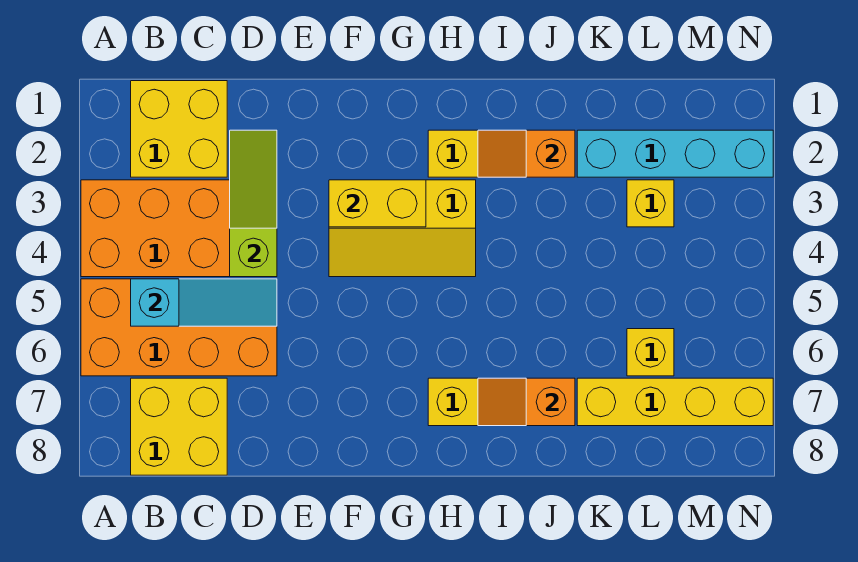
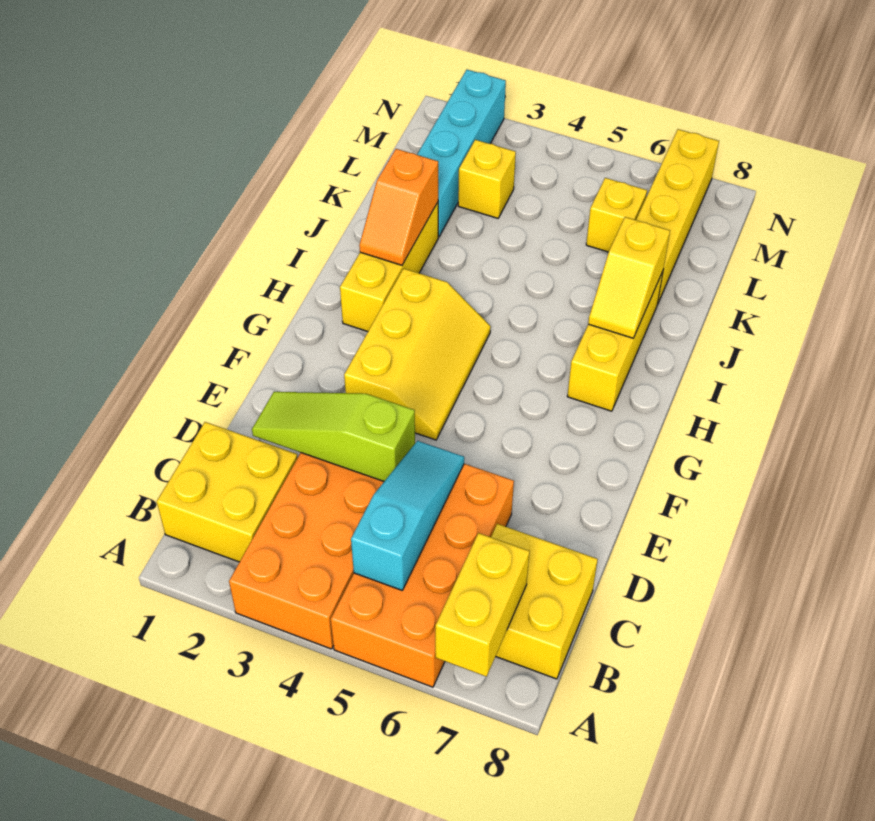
yellow brick F3:G3 level 2 -> yellow brick A7:B7 level 2
orange slope I7:J7 level 2 top J -> yellow slope I7:J7 level 2 top J

